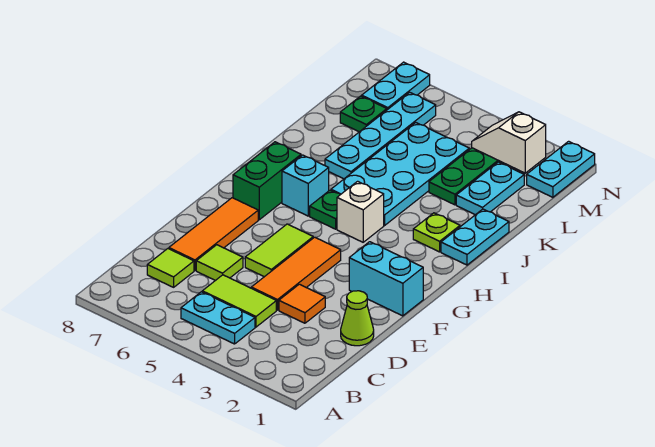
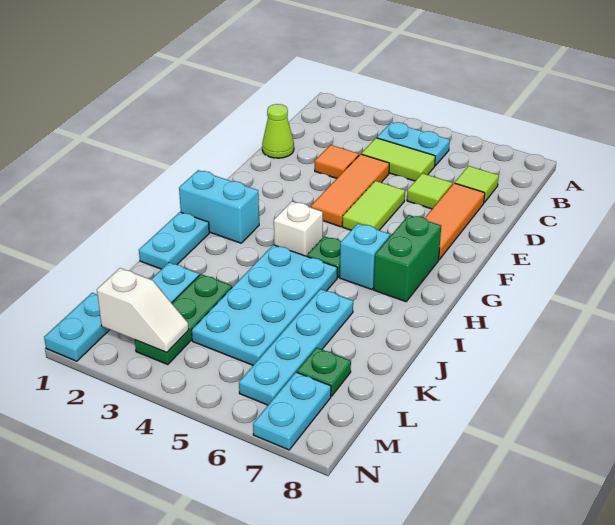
cyan brick F1:F2 level 1 -> cyan brick H1:H2 level 1
lime plate I2 level 1 -> none

